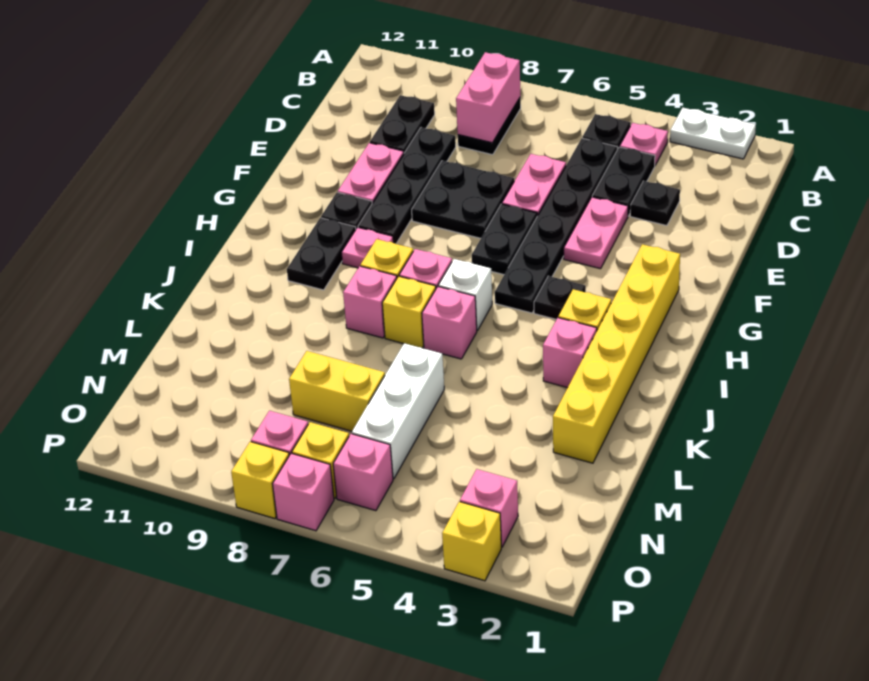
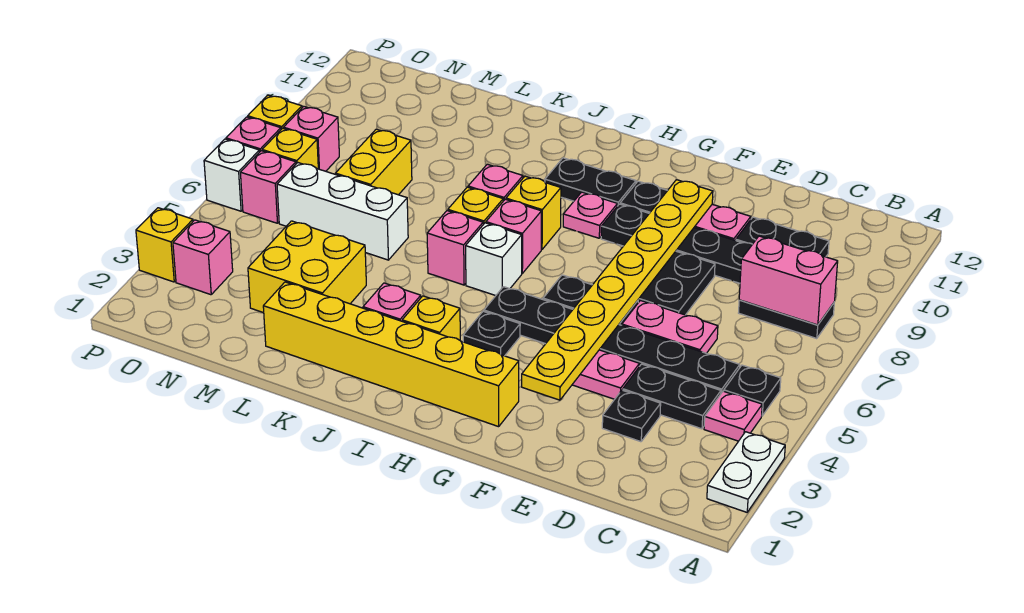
none -> yellow plate F3:F10 level 2
none -> yellow brick L3:M4 level 1
none -> white brick P6 level 1

